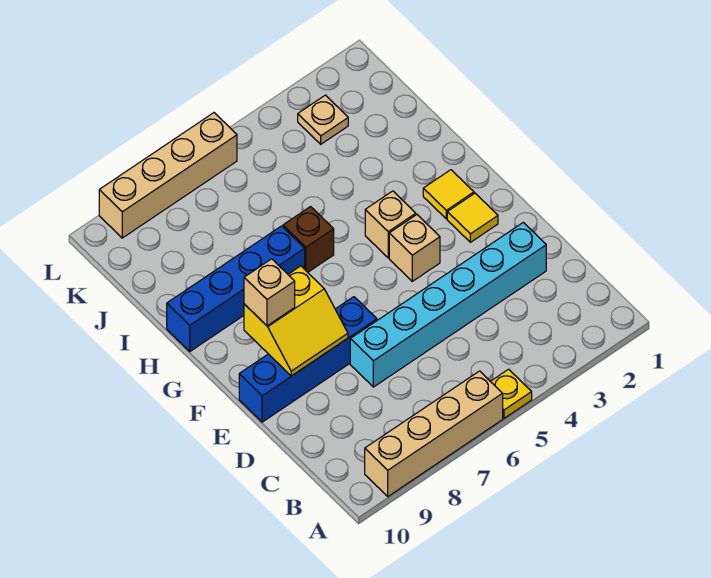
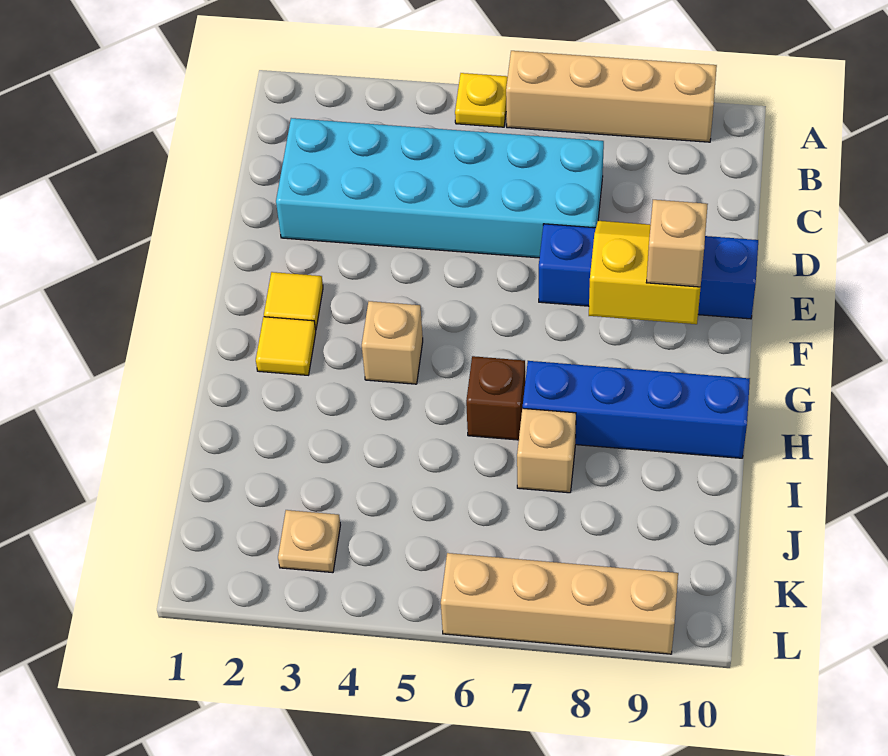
cyan brick D2:D7 level 1 -> cyan brick C2:D7 level 1
tan brick F4 level 1 -> tan brick I7 level 1

